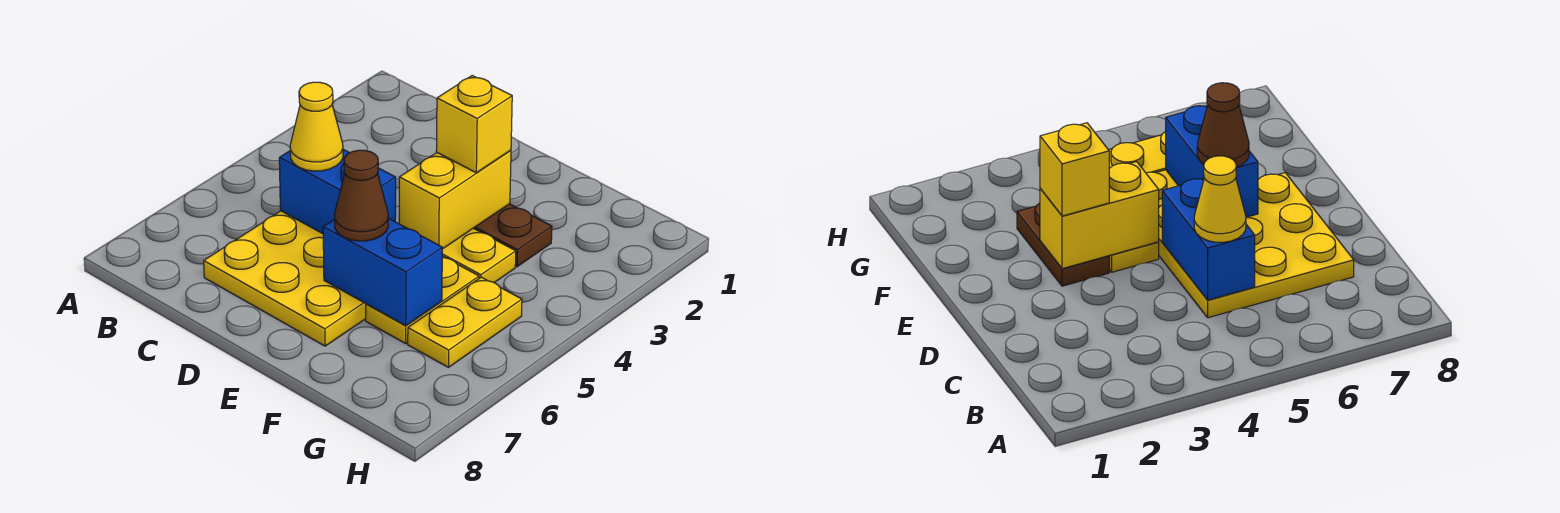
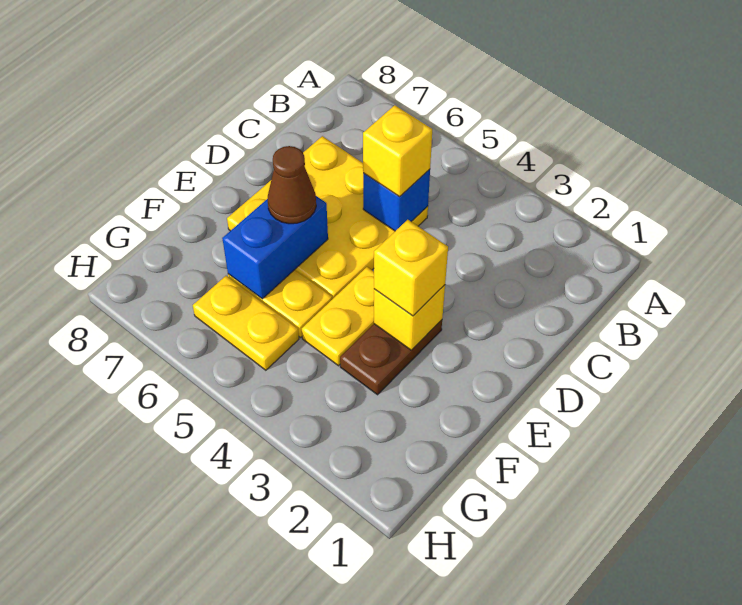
blue brick C5:D5 level 2 -> blue brick C5 level 2
yellow cone C5 level 3 -> yellow brick C5 level 3
yellow brick E3:E4 level 2 -> yellow brick E3 level 2

